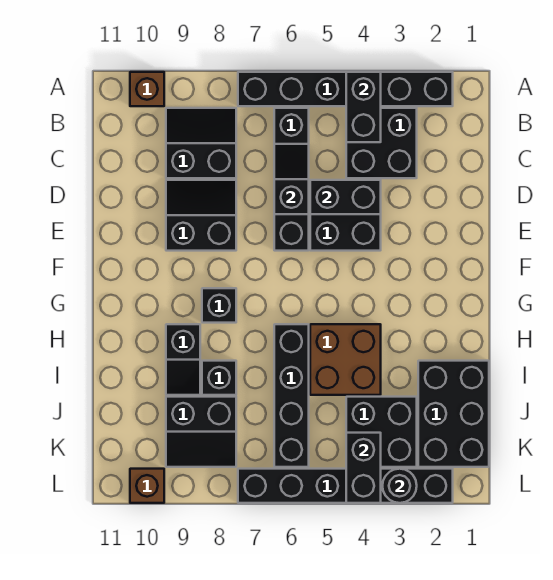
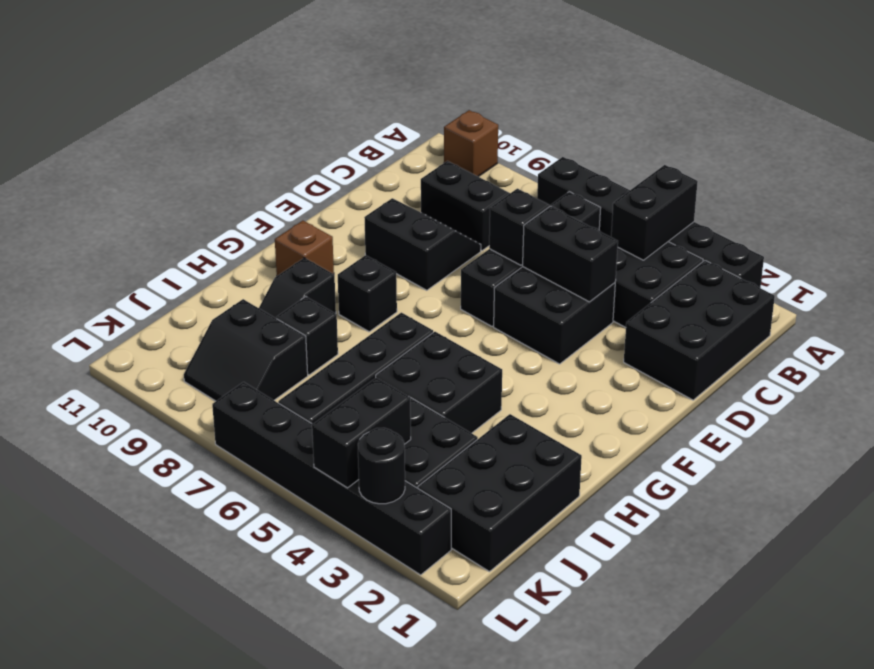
none -> black brick B1:D2 level 1
brown brick H4:I5 level 1 -> black brick H4:I5 level 1
brown brick L10 level 1 -> brown brick G10 level 1

